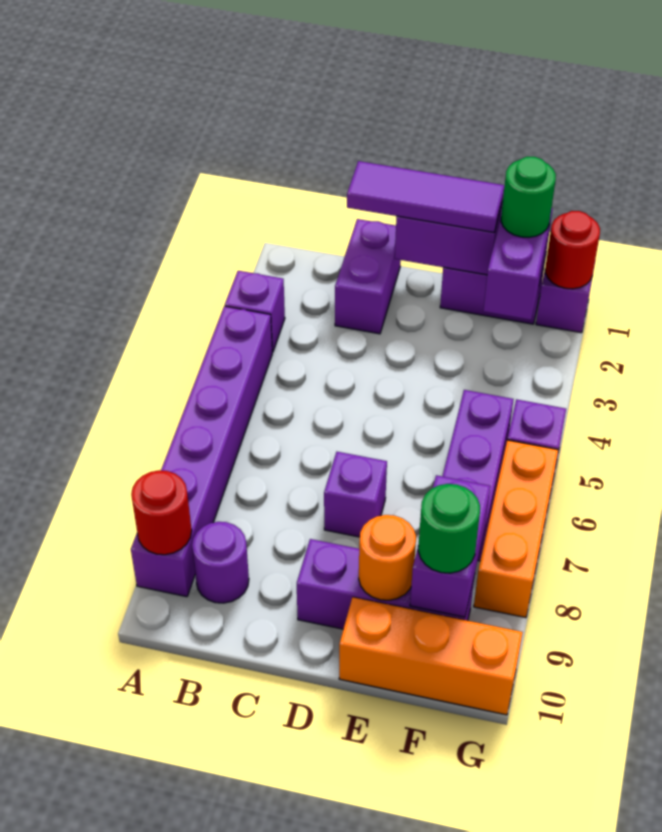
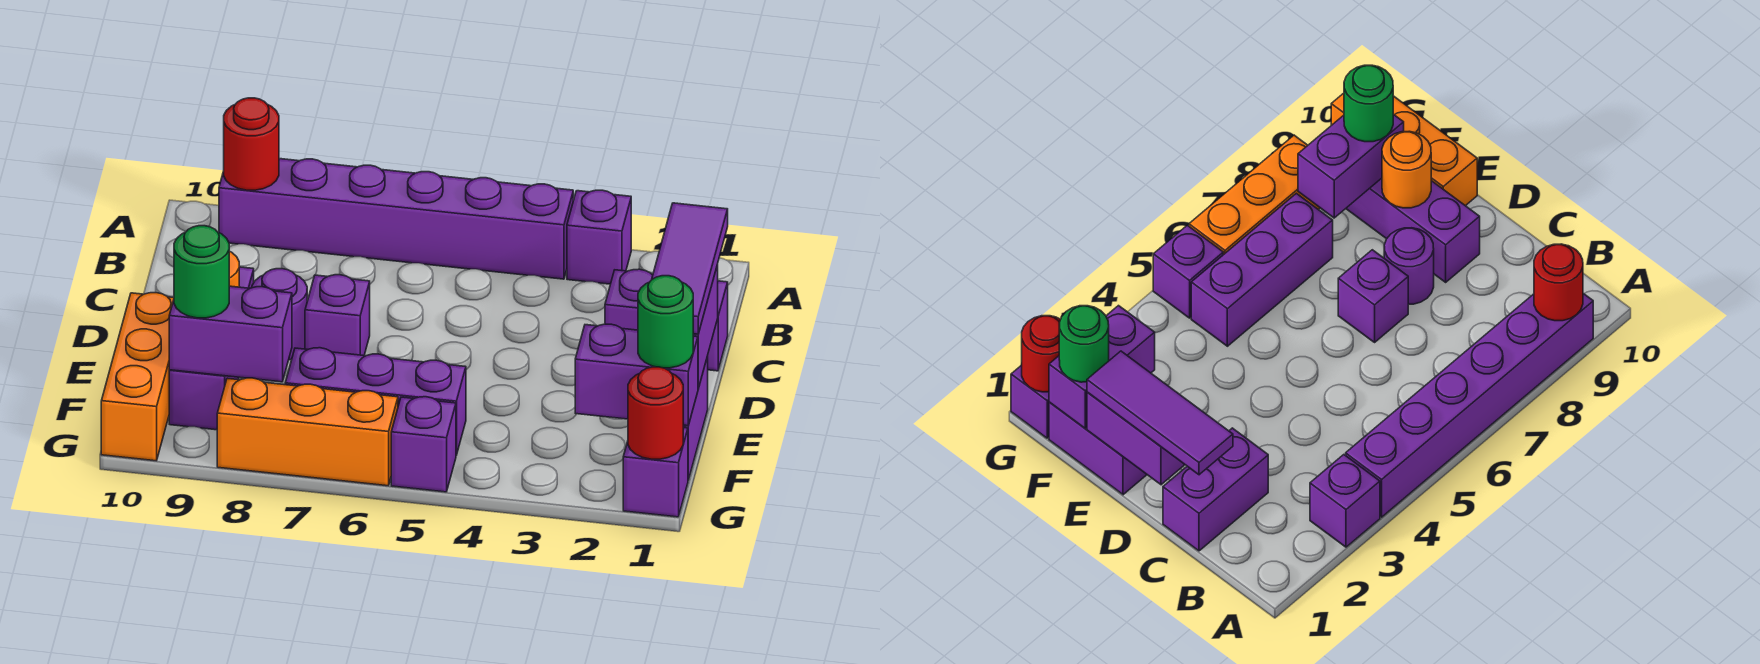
purple round brick B9 level 1 -> purple round brick D8 level 1

